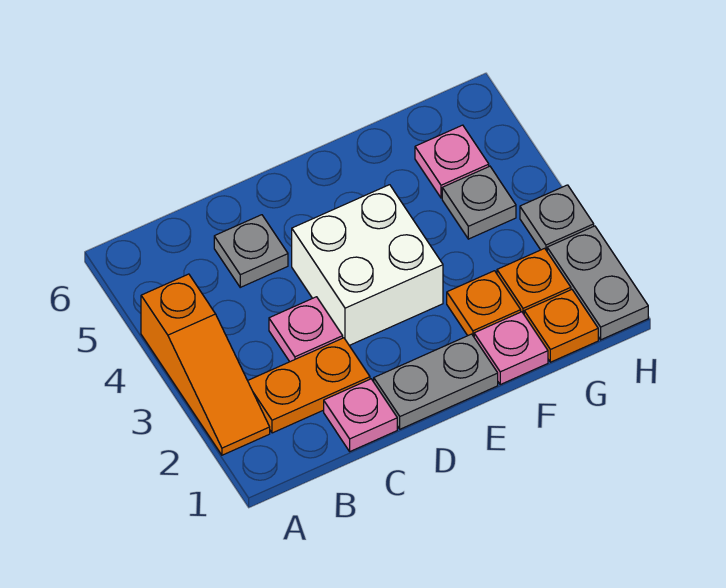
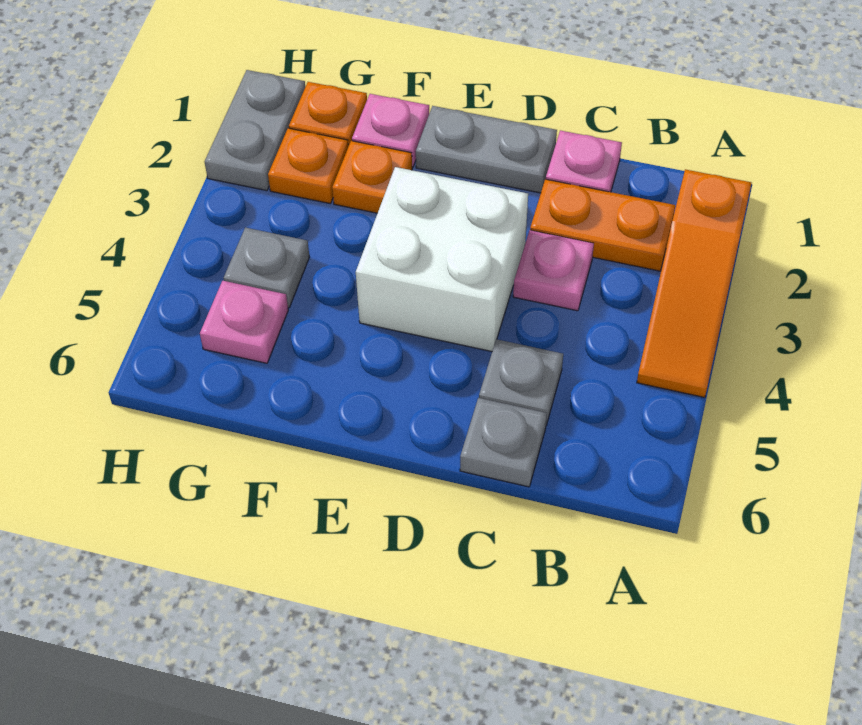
orange slope A2:A4 level 1 top 4 -> orange slope A2:A4 level 1 top 2
grey plate H3 level 1 -> grey plate C6 level 1

